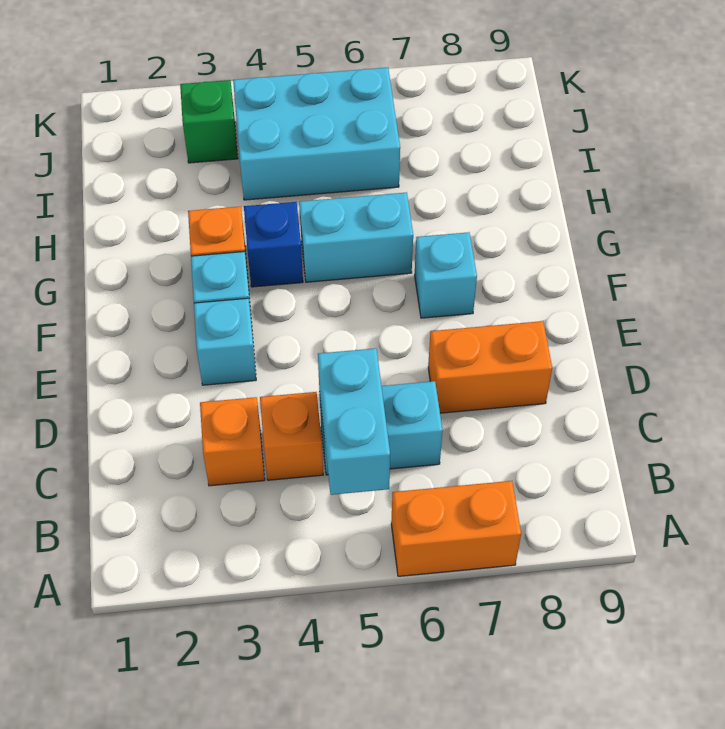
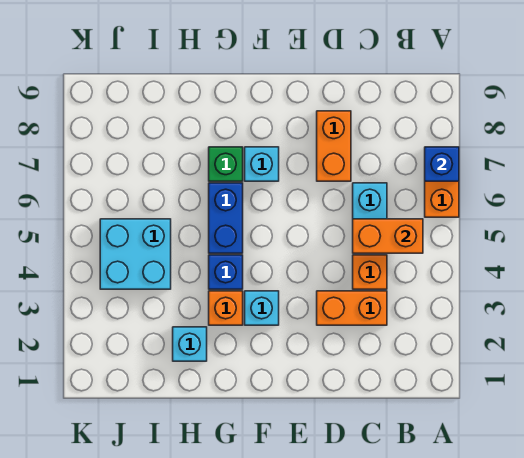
none -> blue brick A7 level 2
cyan brick B5:C5 level 2 -> orange brick B5:C5 level 2
orange brick C3 level 1 -> orange brick C3:D3 level 1
cyan brick E3 level 1 -> cyan brick H2 level 1
cyan brick G5:G6 level 1 -> blue brick G5:G6 level 1
cyan brick I4:J6 level 1 -> cyan brick I4:J5 level 1
green brick J3 level 1 -> green brick G7 level 1

